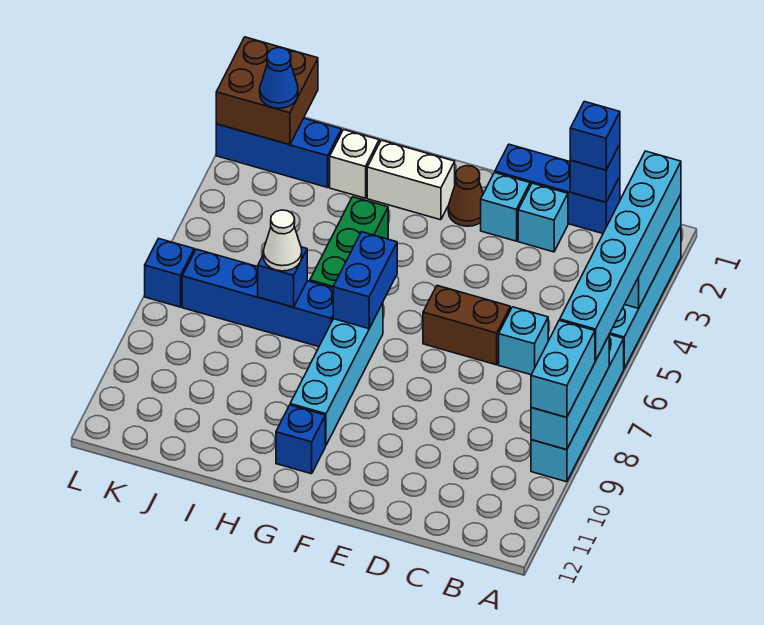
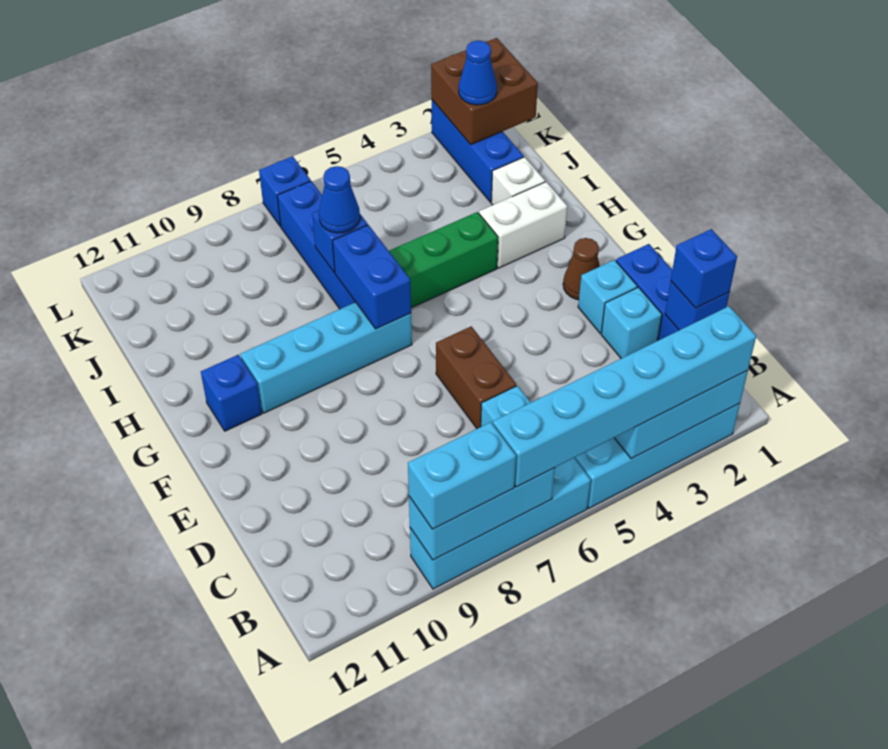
white brick G2:H2 level 1 -> white brick H2:H3 level 1
blue brick G6:G7 level 2 -> blue brick G7:H7 level 2
white cone I7 level 3 -> blue cone I7 level 3

